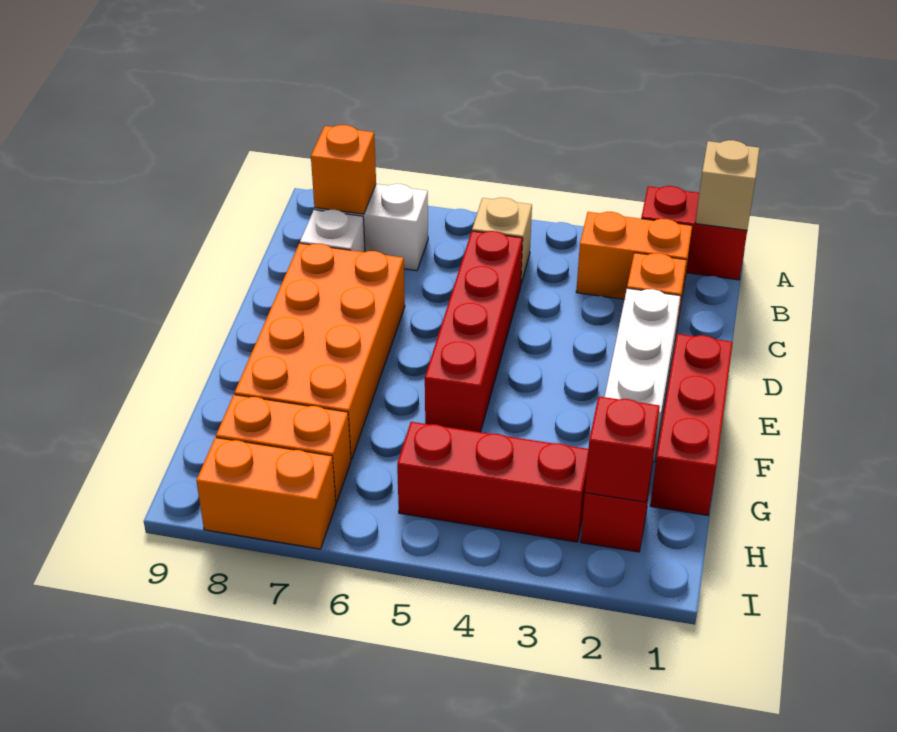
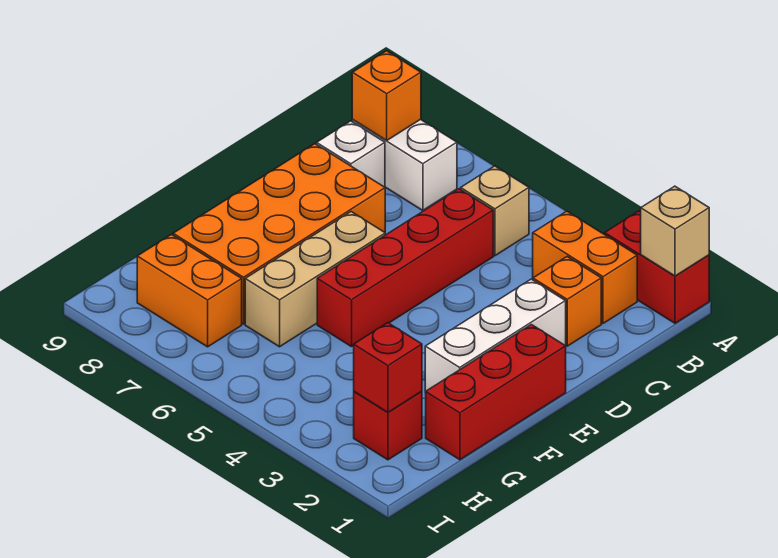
none -> tan brick E6:G6 level 1
red brick H3:H5 level 1 -> none
orange brick I7:I8 level 1 -> none

